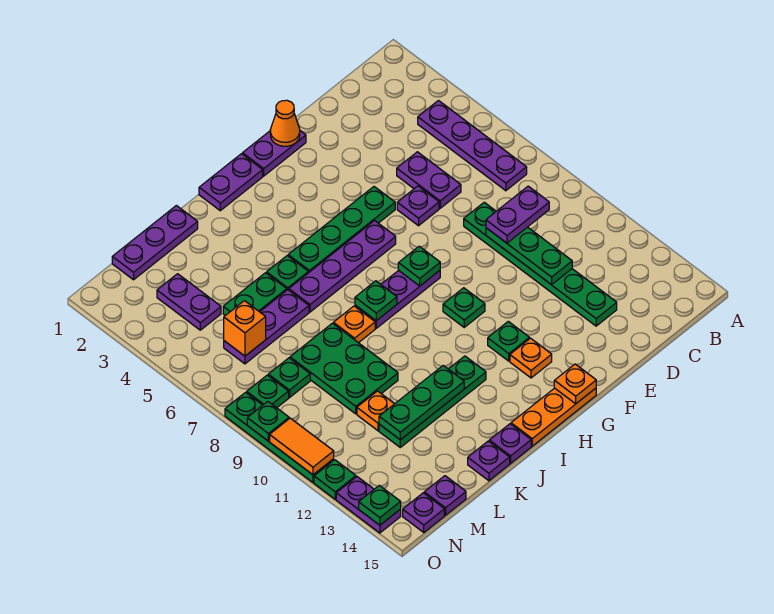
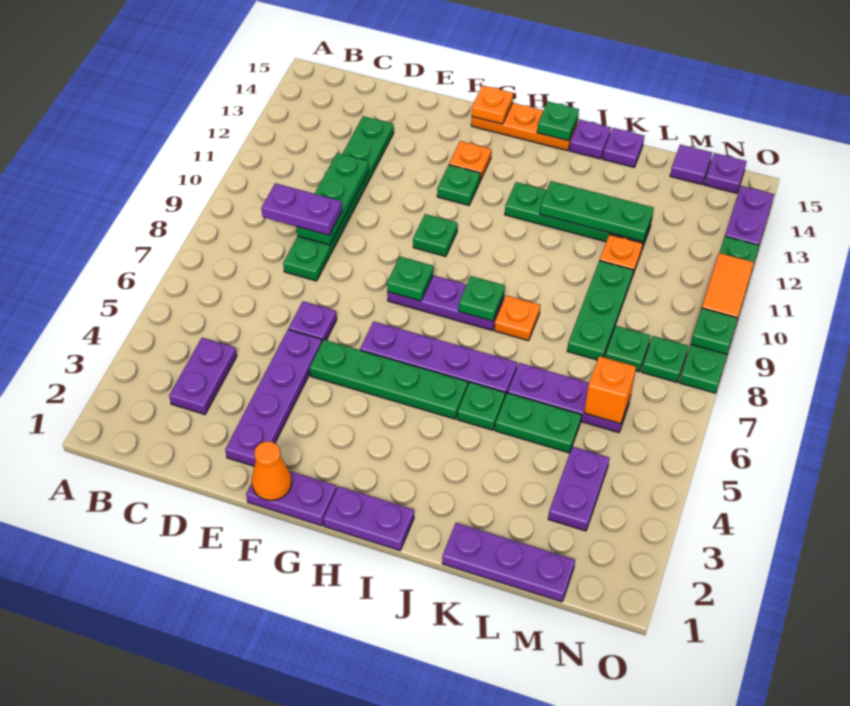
purple plate B4:B7 level 1 -> purple plate E2:E5 level 1
purple plate D5:D6 level 1 -> purple plate C3:C4 level 1
green plate K8:L10 level 1 -> green plate L8:L10 level 1
purple plate M15 level 1 -> purple tile M15 level 1
green plate O14 level 2 -> green plate I15 level 2

